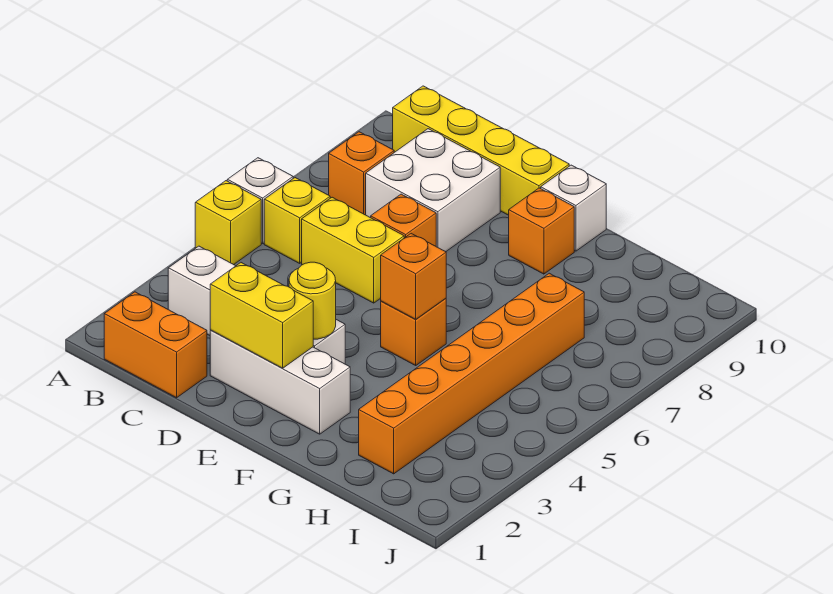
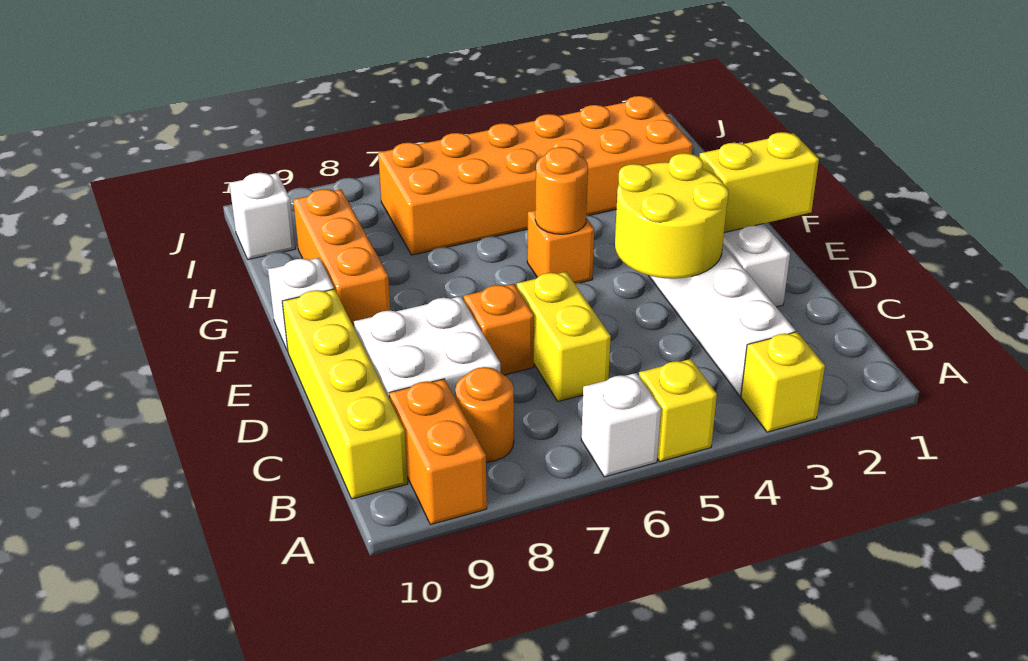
orange brick B1:C1 level 1 -> orange brick A9:B9 level 1
yellow brick B6 level 1 -> yellow brick A3 level 1
orange brick B8 level 1 -> orange round brick B8 level 1
yellow brick D2:E2 level 2 -> yellow brick E1:E2 level 2
yellow round brick E3 level 2 -> yellow round brick D3:E4 level 2
orange brick F5 level 2 -> orange round brick F5 level 2
orange brick F9 level 1 -> orange brick F9:H9 level 1
orange brick H2:H7 level 1 -> orange brick H2:I7 level 1
none -> white brick I10 level 1

